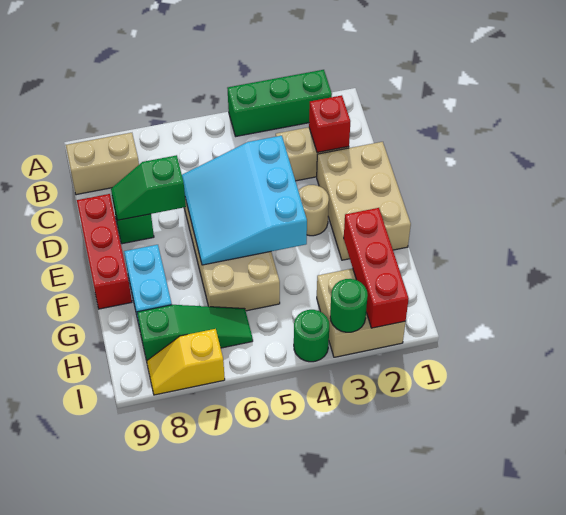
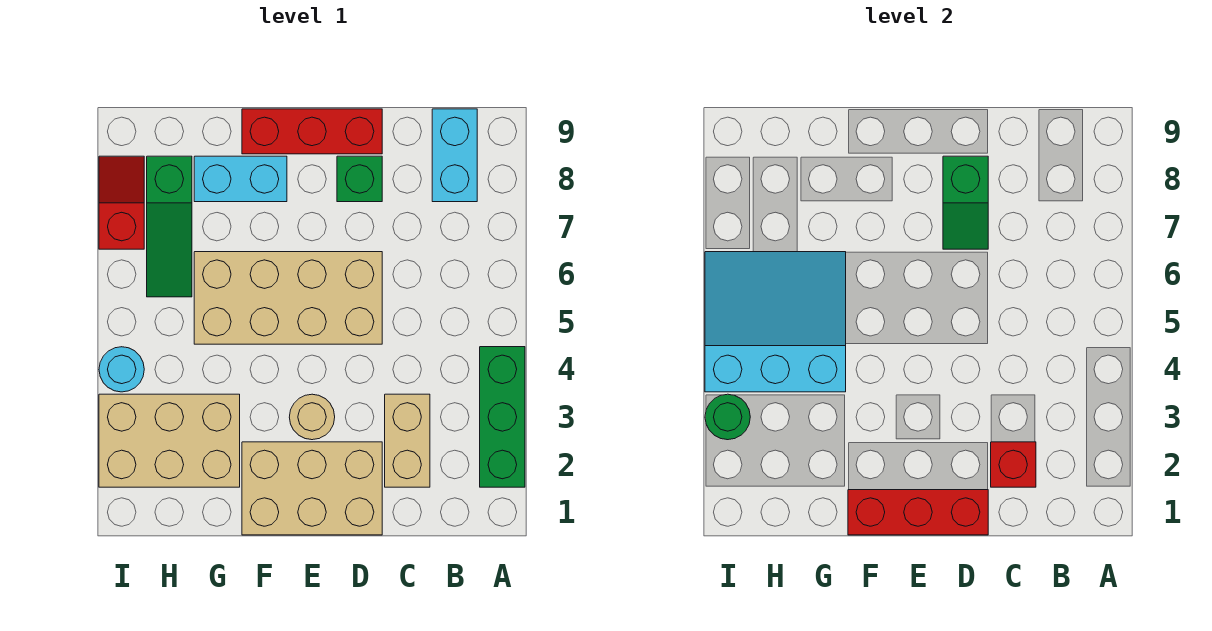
tan brick B8:B9 level 1 -> cyan brick B8:B9 level 1
cyan slope D4:F6 level 2 top 4 -> cyan slope G4:I6 level 2 top 4
green slope D7:D8 level 2 top 7 -> green slope D7:D8 level 2 top 8
red brick G2:I2 level 2 -> red brick D1:F1 level 2
tan brick H2:I3 level 1 -> tan brick G2:I3 level 1
green round brick I4 level 1 -> cyan round brick I4 level 1
yellow slope I7:I8 level 1 top 7 -> red slope I7:I8 level 1 top 7

